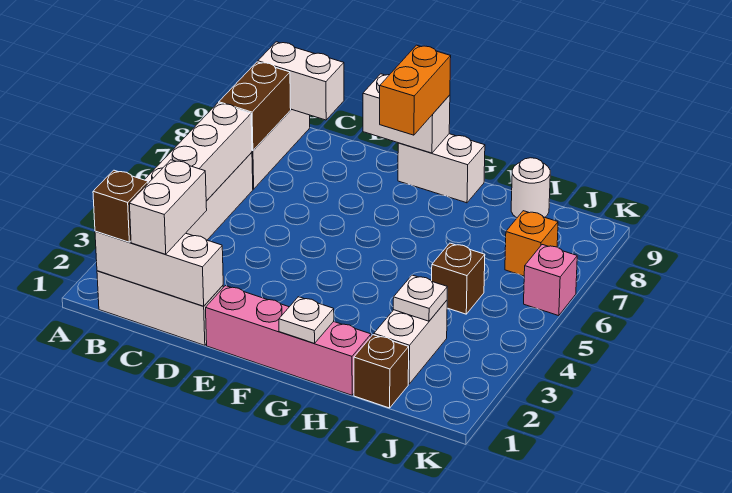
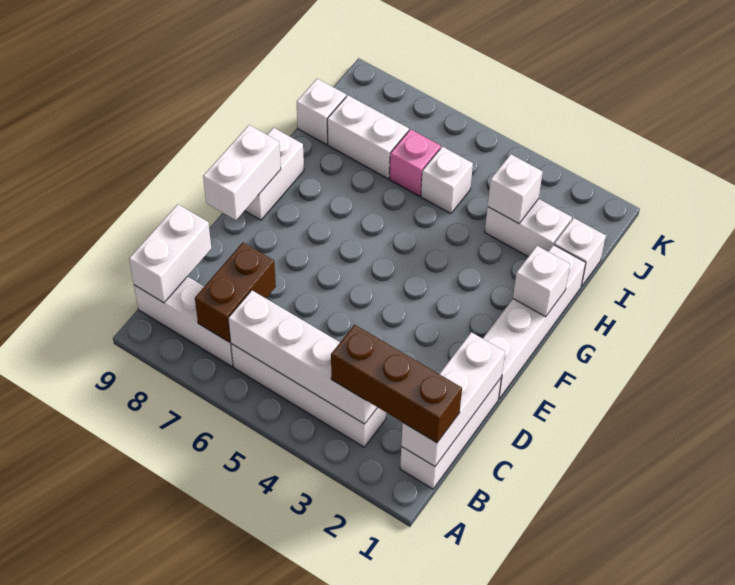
brown brick B1 level 3 -> brown brick B1:B3 level 3
brown brick B7:B8 level 2 -> brown brick B7:C7 level 2
white brick C1:C2 level 3 -> white brick I7:I8 level 1
pink brick E1:H1 level 1 -> white brick E1:H1 level 1
orange brick F8:F9 level 3 -> none
white plate G1 level 2 -> white brick G1 level 2
brown brick I1 level 1 -> white brick I1 level 1
white plate I3 level 2 -> white brick I3 level 2
brown brick I5 level 1 -> white brick I5 level 1
white round brick I9 level 1 -> white brick I9 level 1
orange brick J7 level 1 -> none
pink brick K6 level 1 -> pink brick I6 level 1

